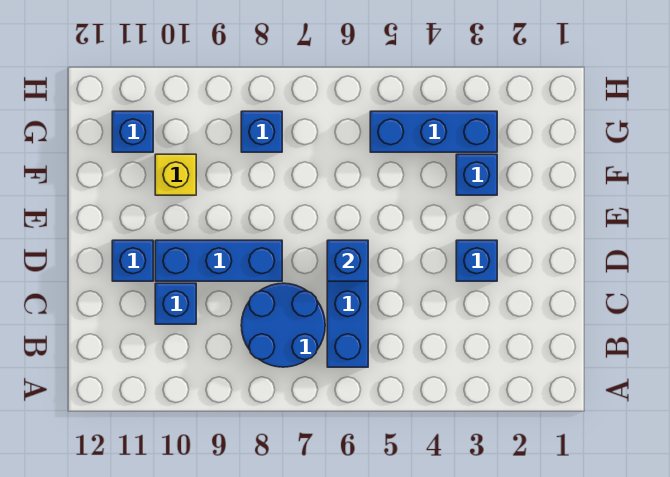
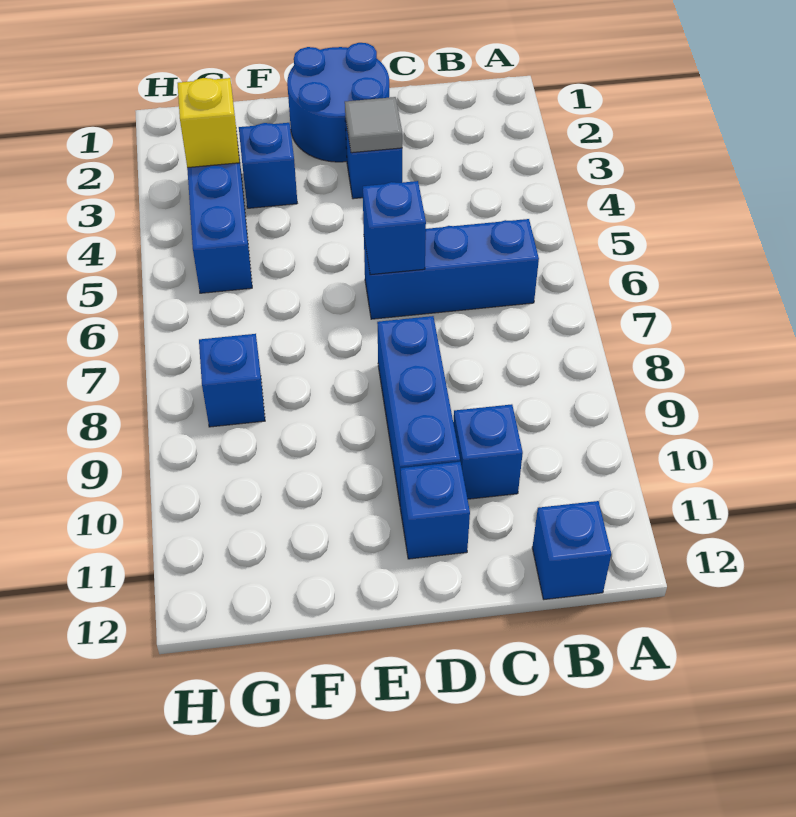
blue round brick B7:C8 level 1 -> blue round brick D1:E2 level 1
none -> grey tile D3 level 2
yellow brick F10 level 1 -> yellow brick G3 level 2
blue brick G11 level 1 -> blue brick B12 level 1

